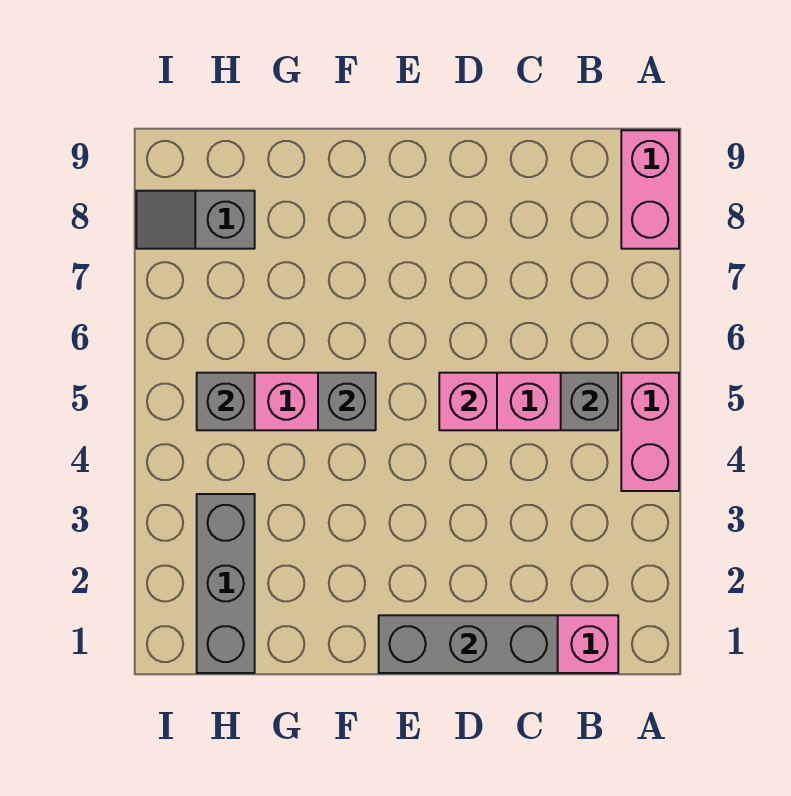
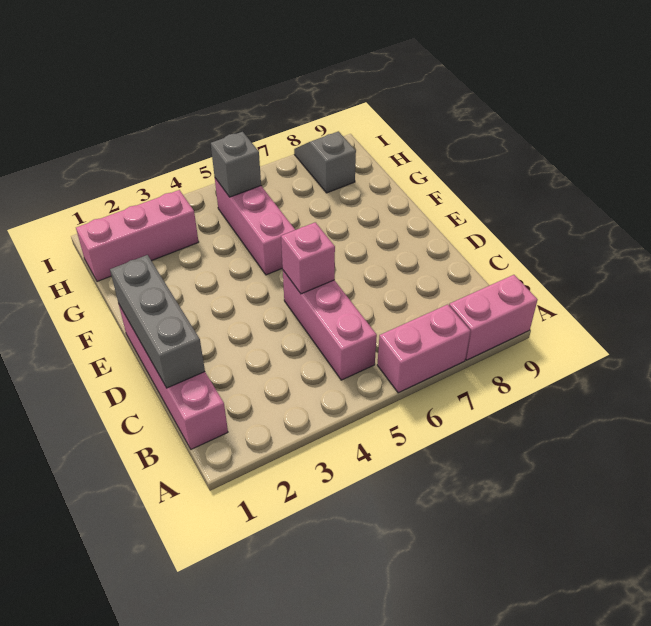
pink brick A4:A5 level 1 -> pink brick A6:A7 level 1
grey brick B5 level 2 -> none
grey brick F5 level 2 -> none
grey brick H1:H3 level 1 -> pink brick H1:H3 level 1

